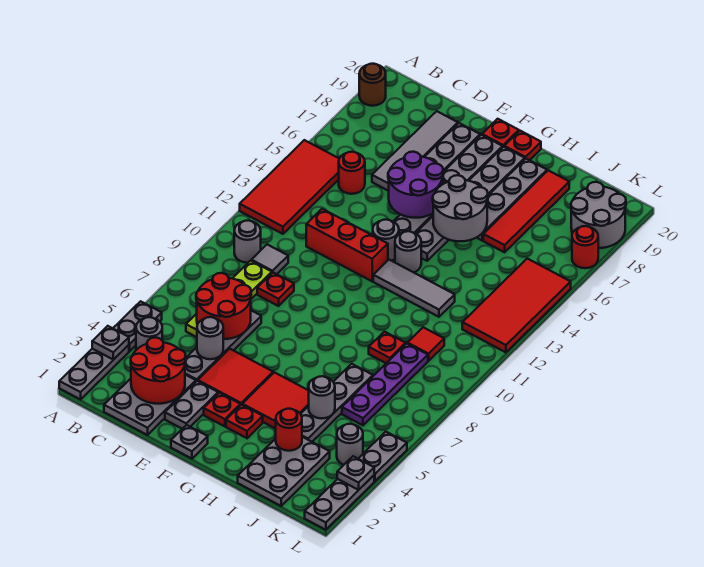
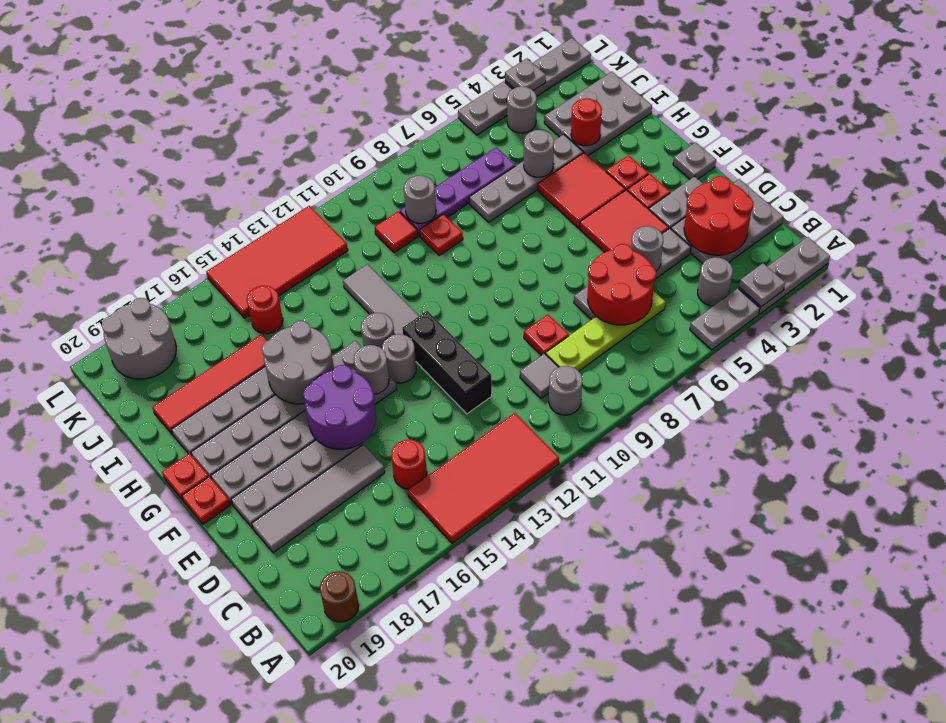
red brick D12:F12 level 1 -> black brick D12:F12 level 1
none -> grey round brick F14 level 2
none -> grey round brick J9 level 2
red round brick L17 level 1 -> red round brick J15 level 1

